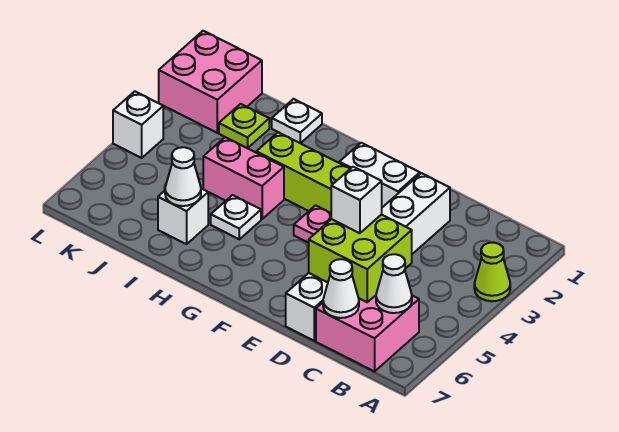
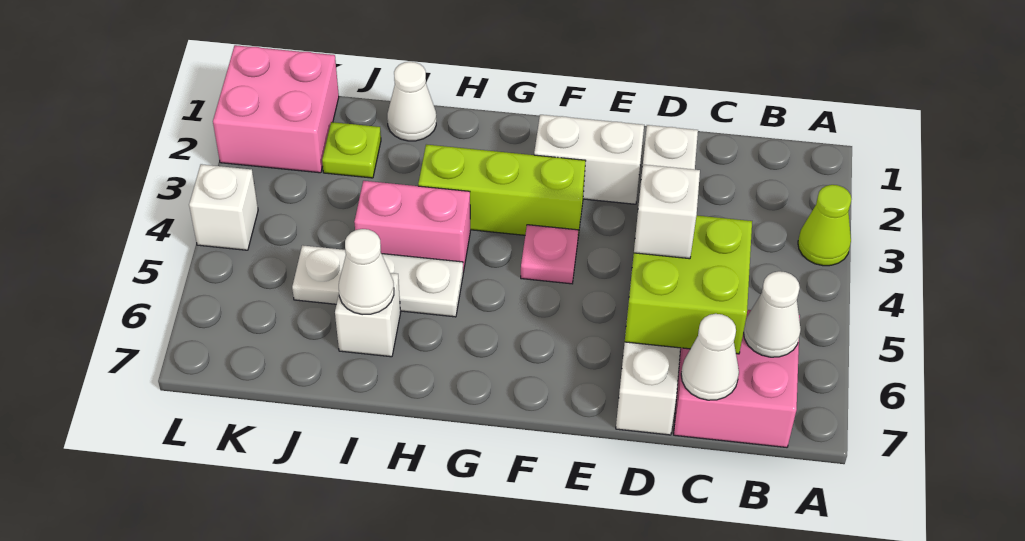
white plate H5 level 1 -> white plate H5:J5 level 1
white plate I1 level 1 -> white cone I1 level 1

